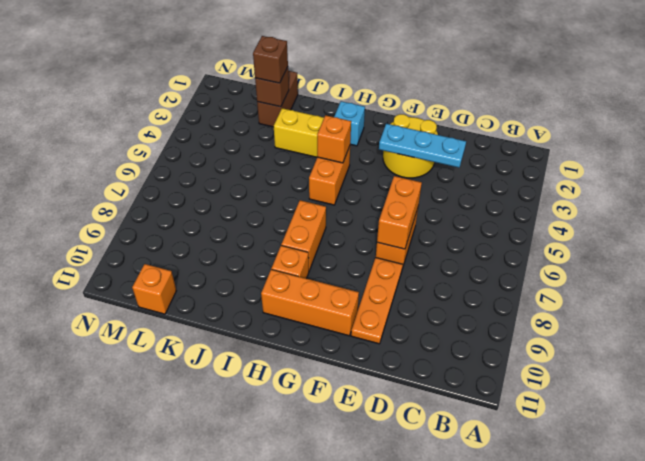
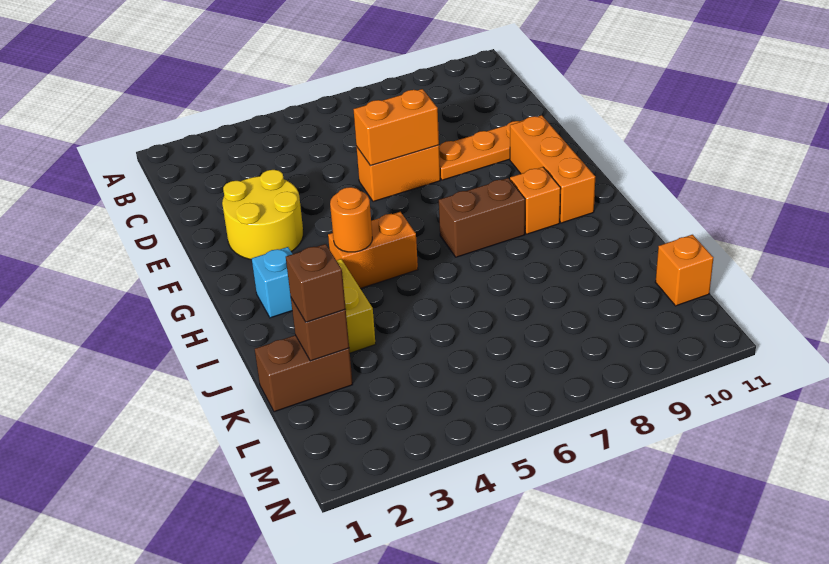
cyan plate D3:F3 level 2 -> none
orange brick H4 level 2 -> orange round brick H4 level 2
orange brick H7:H8 level 1 -> brown brick H7:H8 level 1

